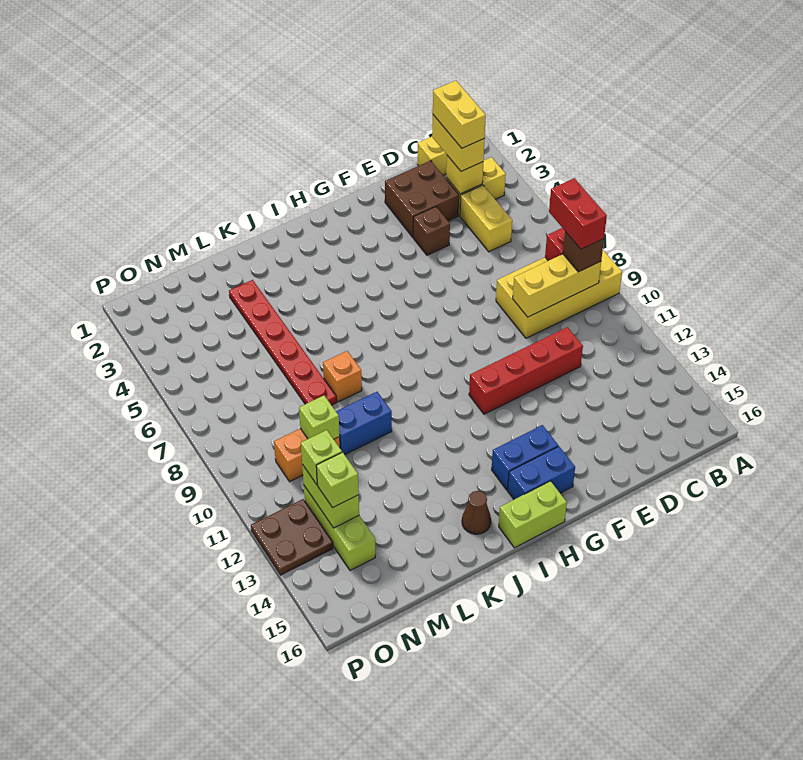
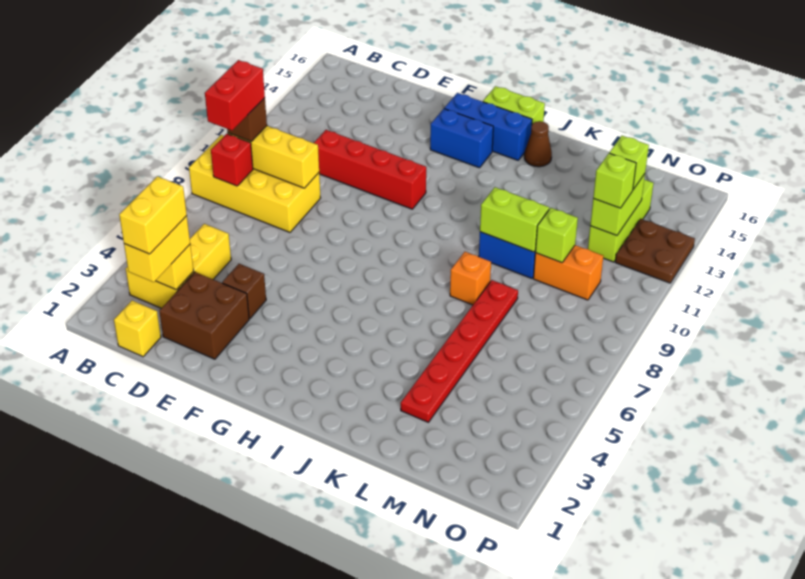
blue brick G15:H15 level 1 -> blue brick G15:I15 level 1
none -> lime brick K10:L10 level 2

